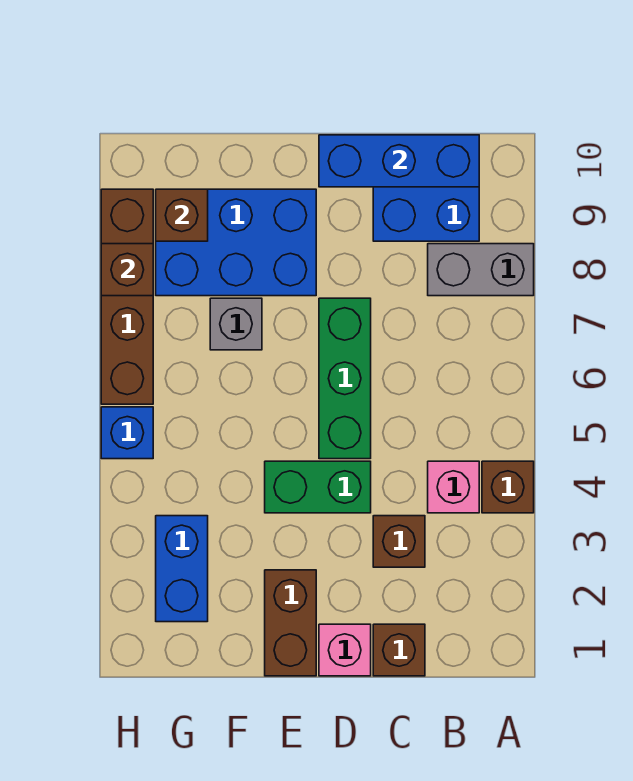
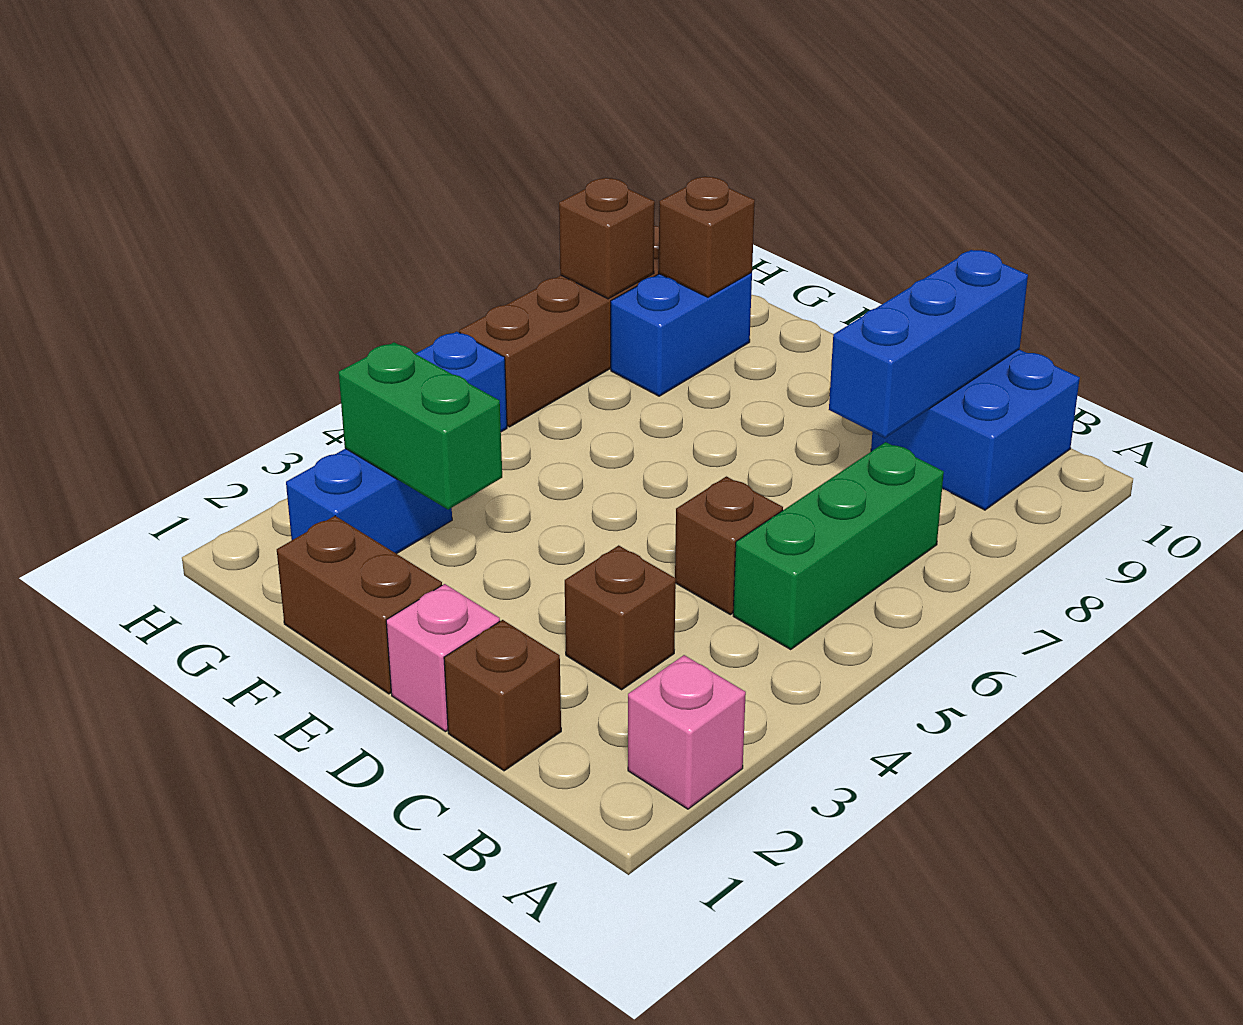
brown brick A4 level 1 -> brown brick C5 level 1
grey brick A8:B8 level 1 -> none
pink brick B4 level 1 -> pink brick A2 level 1
blue brick B10:D10 level 2 -> blue brick C8:C10 level 2
green brick D4:E4 level 1 -> green brick F3:G3 level 2
green brick D5:D7 level 1 -> green brick B5:B7 level 1
brown brick E1:E2 level 1 -> brown brick E1:F1 level 1
blue brick E8:G9 level 1 -> blue brick G8:G9 level 1
grey brick F7 level 1 -> none

